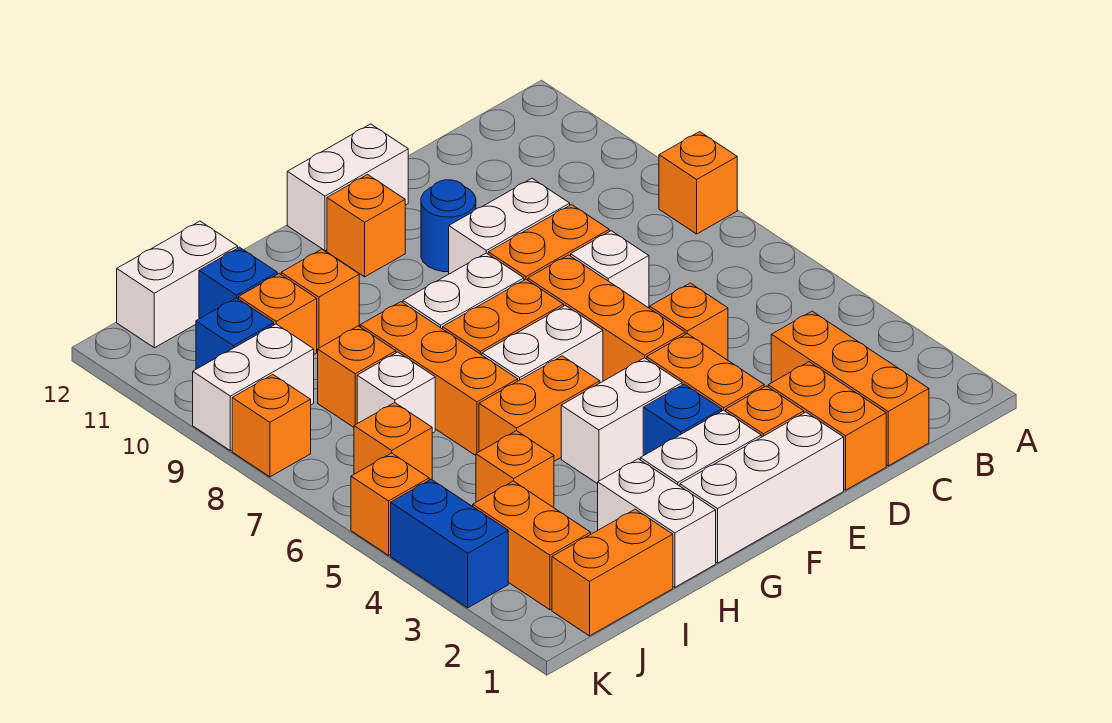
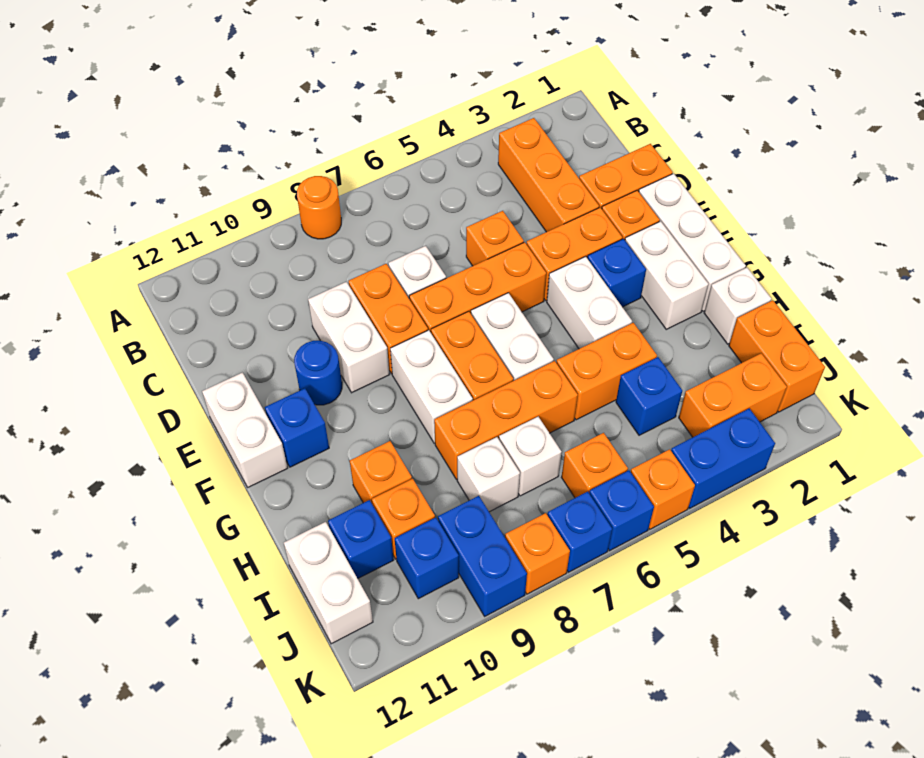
orange brick A8 level 1 -> orange round brick A8 level 1
orange brick C1:C3 level 1 -> orange brick B3:D3 level 1
orange brick F11 level 1 -> blue brick F11 level 1
orange brick G5:H5 level 1 -> orange brick H4:H5 level 1
white brick H1:H2 level 1 -> white brick H1 level 1
orange brick I4 level 1 -> blue brick I4 level 1
orange brick I8 level 1 -> white brick I8 level 1
white brick J9:K9 level 1 -> blue brick J9:K9 level 1
none -> blue brick K6 level 1
none -> blue brick K7 level 1

